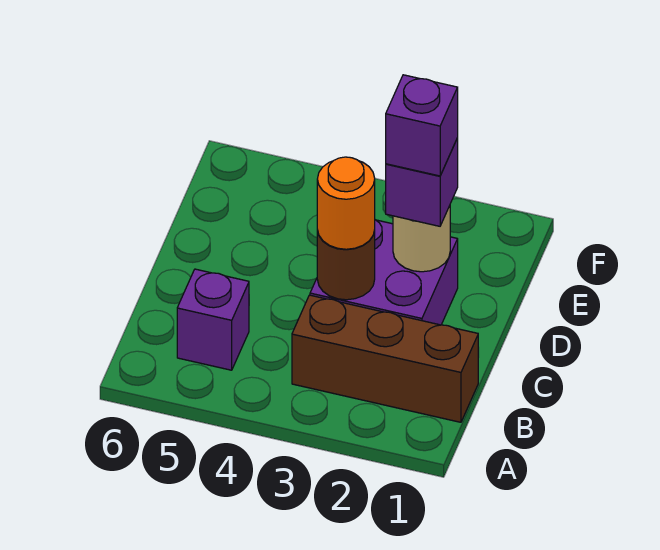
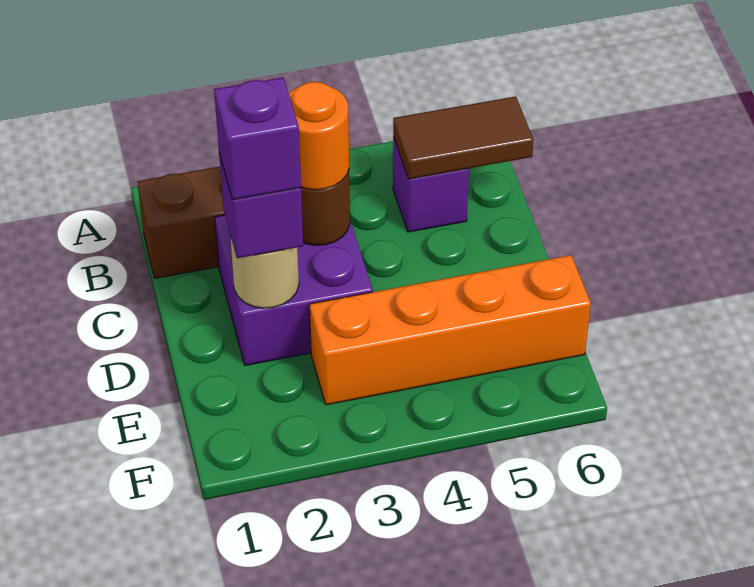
none -> brown tile B5:B6 level 2
none -> orange brick E3:E6 level 1

